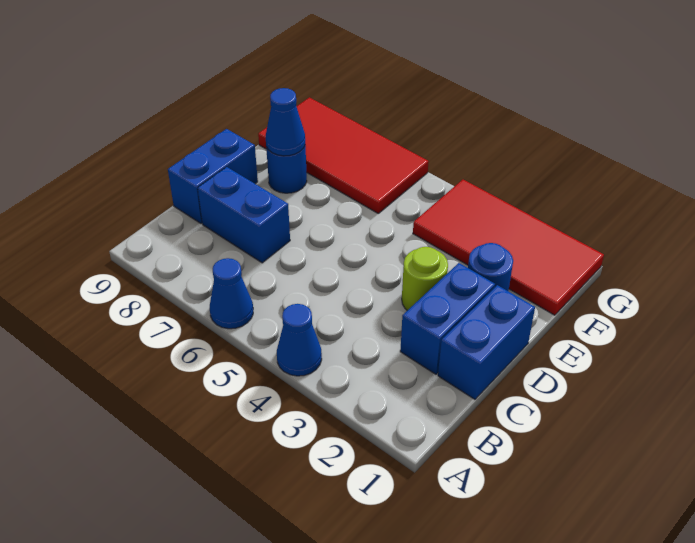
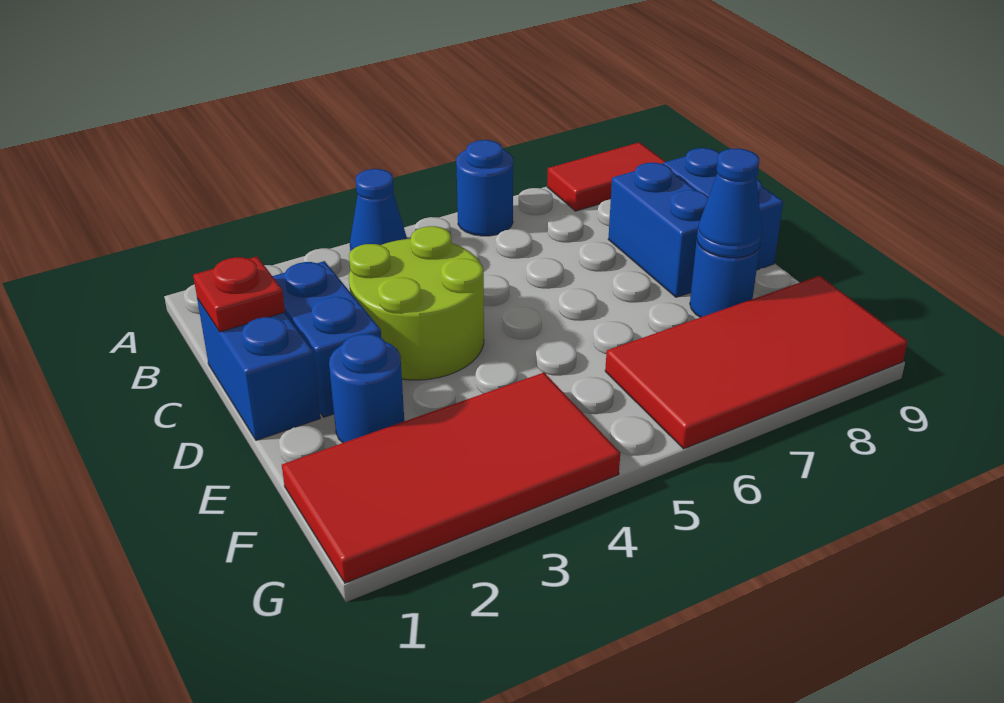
blue cone A6 level 1 -> blue round brick A6 level 1
none -> red tile A8:A9 level 1
none -> red plate C1 level 2
blue brick C7:C8 level 1 -> blue brick C8:D8 level 1
lime round brick D3 level 1 -> lime round brick C3:D4 level 1

